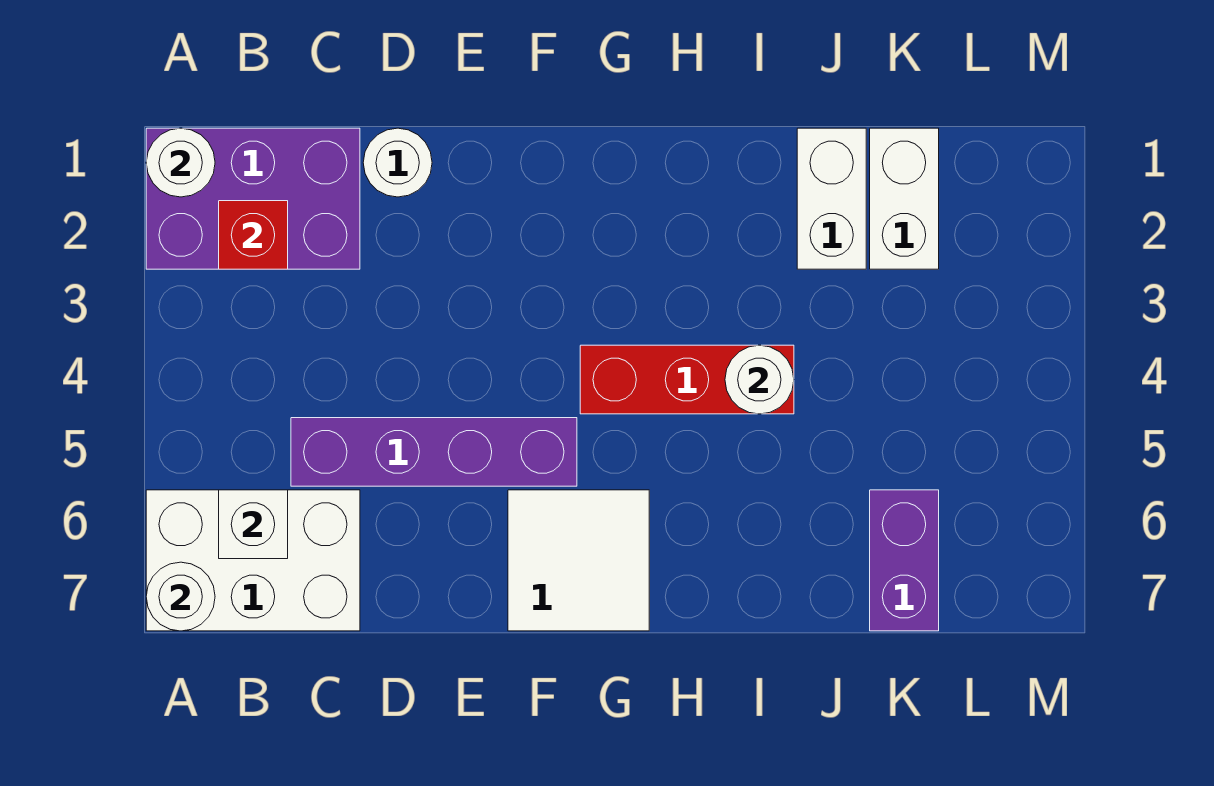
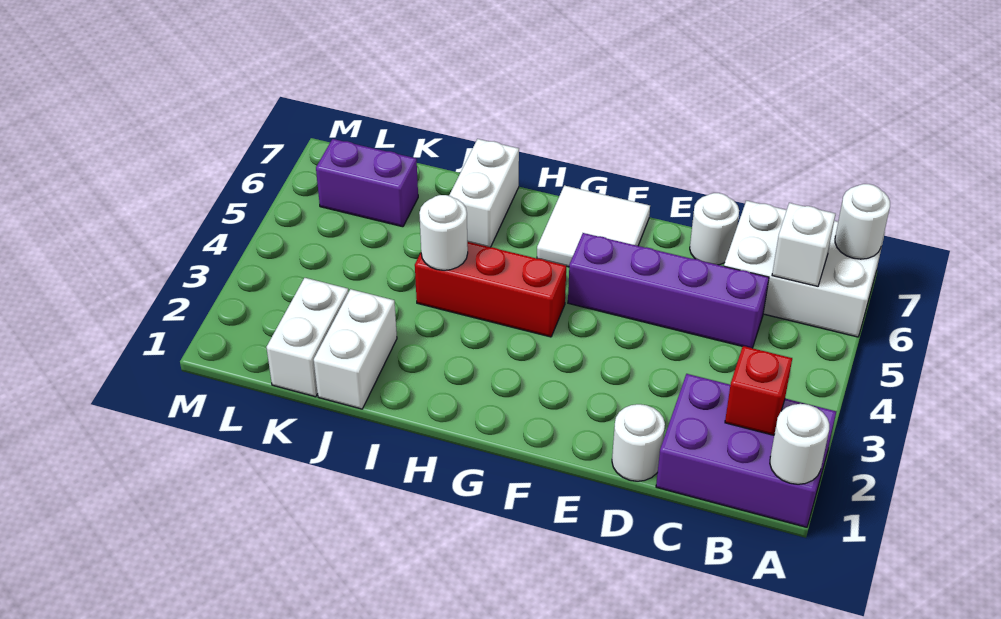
none -> white round brick D7 level 1
none -> white brick I6:I7 level 1
purple brick K6:K7 level 1 -> purple brick K6:L6 level 1

